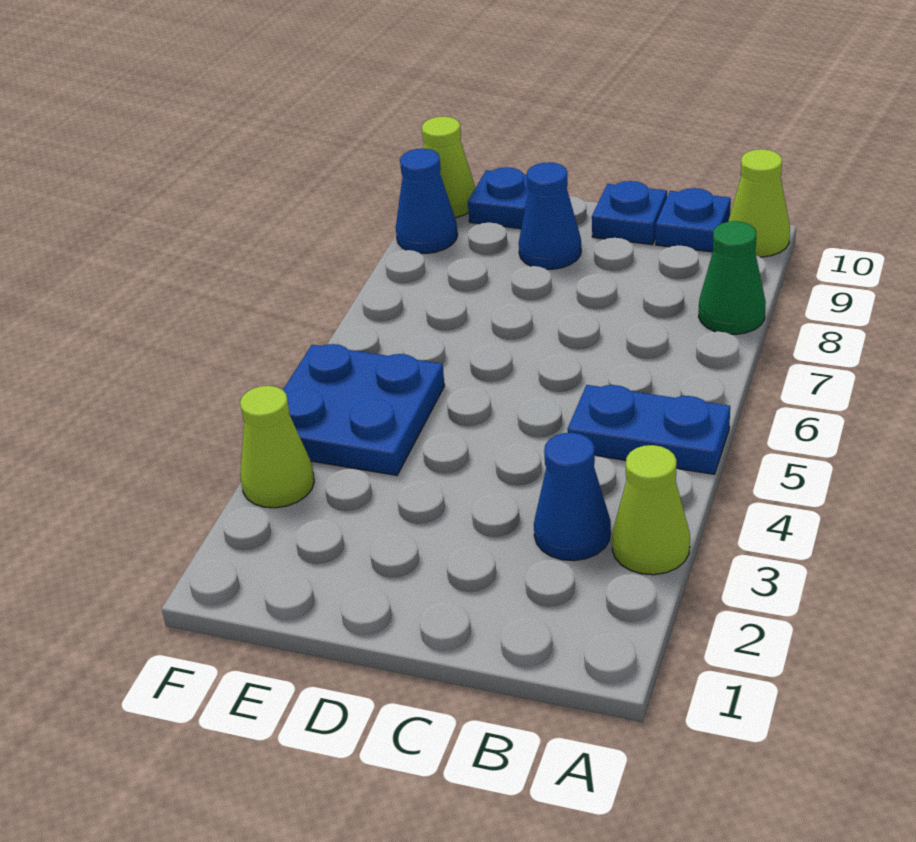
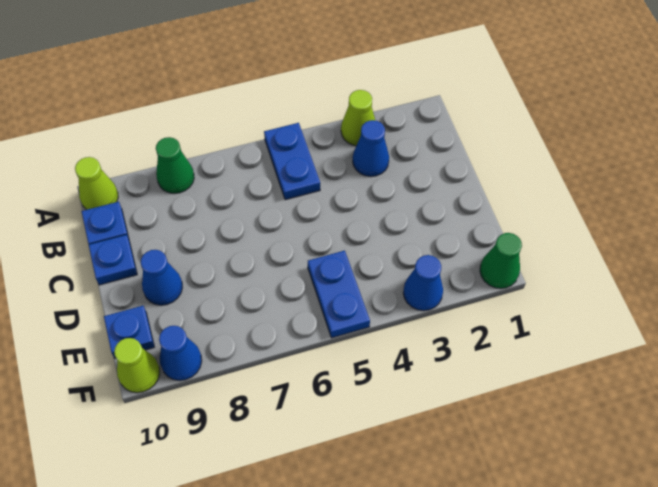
blue plate E4:F5 level 1 -> blue plate E5:F5 level 1
none -> green cone F1 level 1
lime cone F3 level 1 -> blue cone F3 level 1

